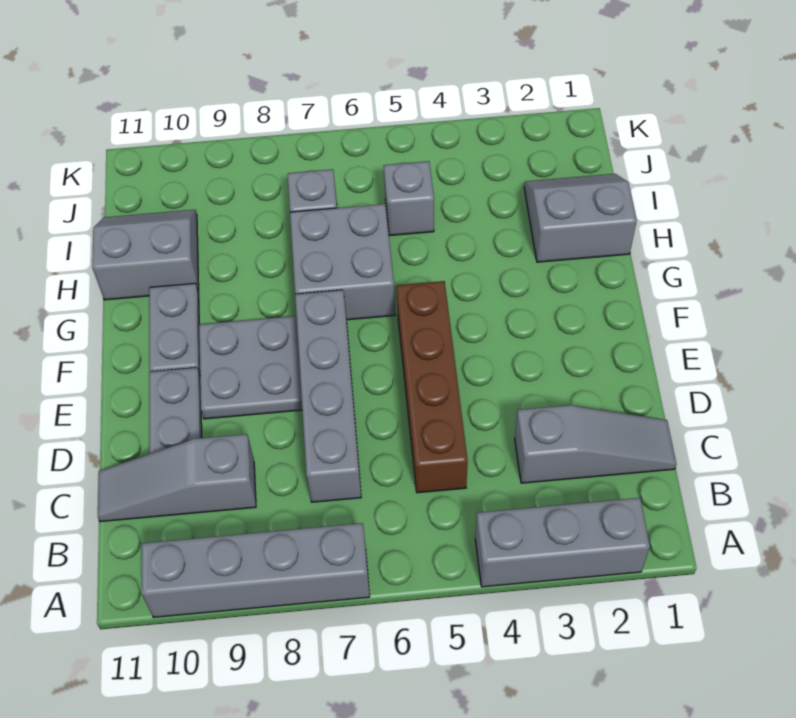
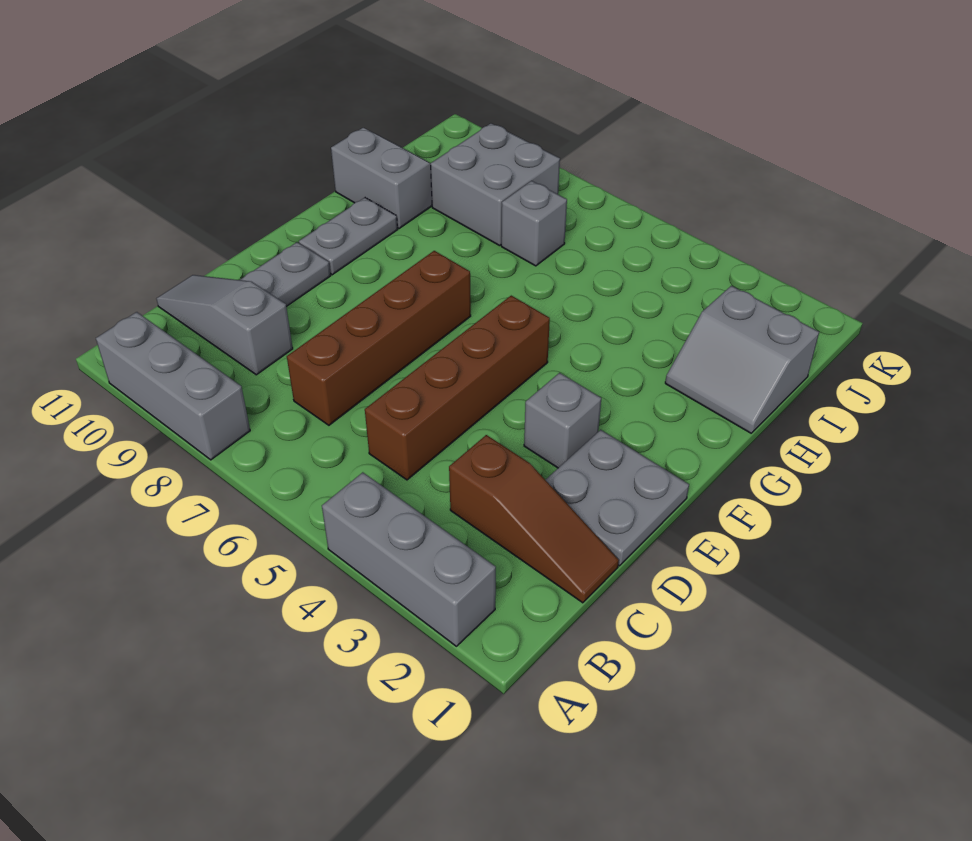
grey brick A7:A10 level 1 -> grey brick A8:A10 level 1
grey slope C1:C3 level 1 top 3 -> brown slope C1:C3 level 1 top 3
grey brick C7:F7 level 1 -> brown brick C7:F7 level 1
grey plate E8:F9 level 1 -> grey plate D1:E2 level 1
grey brick G6:H7 level 1 -> grey brick I8:J9 level 1
grey slope H1:I2 level 1 top H -> grey slope H1:I2 level 1 top I
grey brick I5 level 1 -> grey brick E3 level 1

